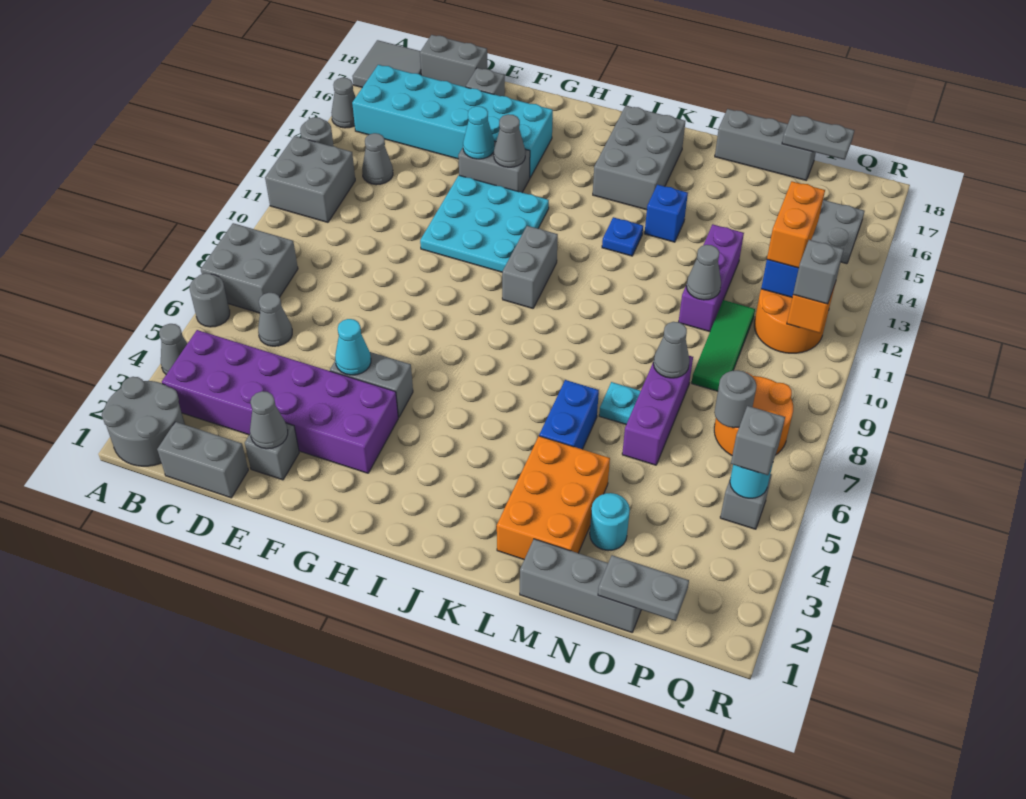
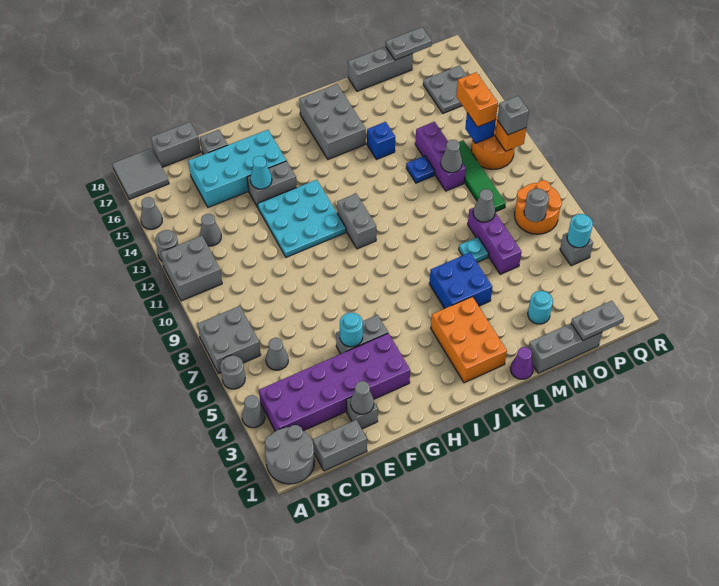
cyan brick B15:G16 level 1 -> cyan brick D15:G16 level 1
cyan cone F5 level 2 -> cyan round brick F5 level 2
grey cone G14 level 2 -> none
blue plate K13 level 1 -> blue plate M12 level 1
none -> purple cone L1 level 1
orange brick L2:M4 level 1 -> orange brick J2:K4 level 1
blue brick L5:L6 level 1 -> blue brick K5:L6 level 1
green tile O9:O11 level 1 -> green tile O9:O12 level 1
grey brick Q5 level 3 -> none

